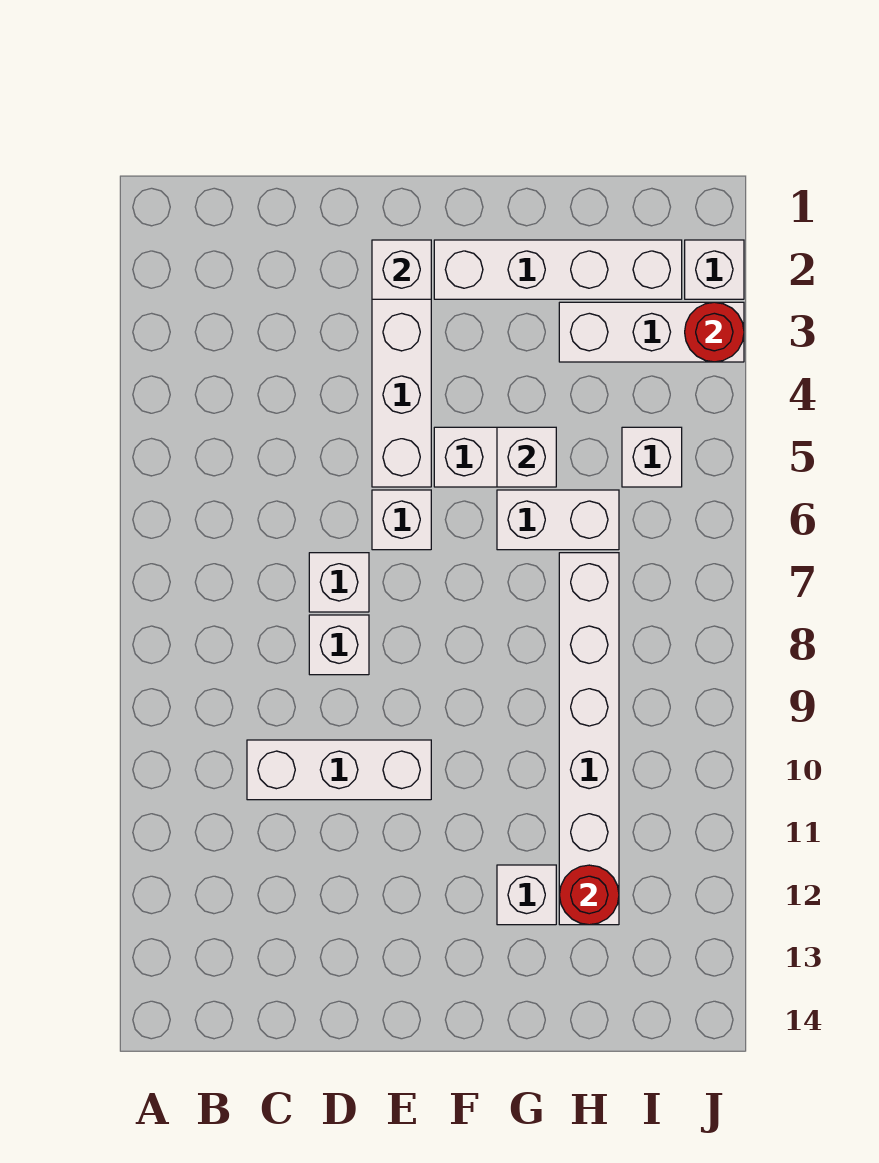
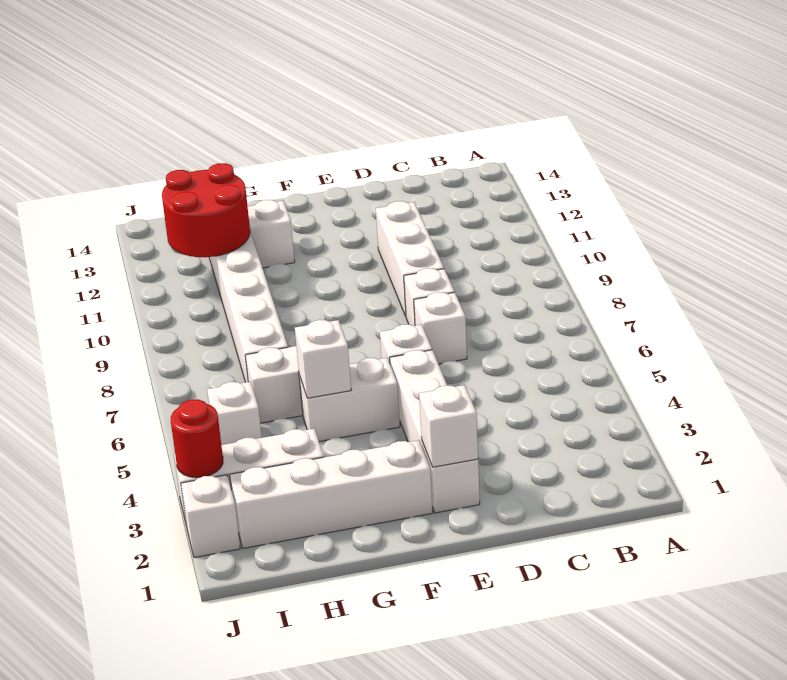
white brick C10:E10 level 1 -> white brick D9:D11 level 1
red round brick H12 level 2 -> red round brick H11:I12 level 2

